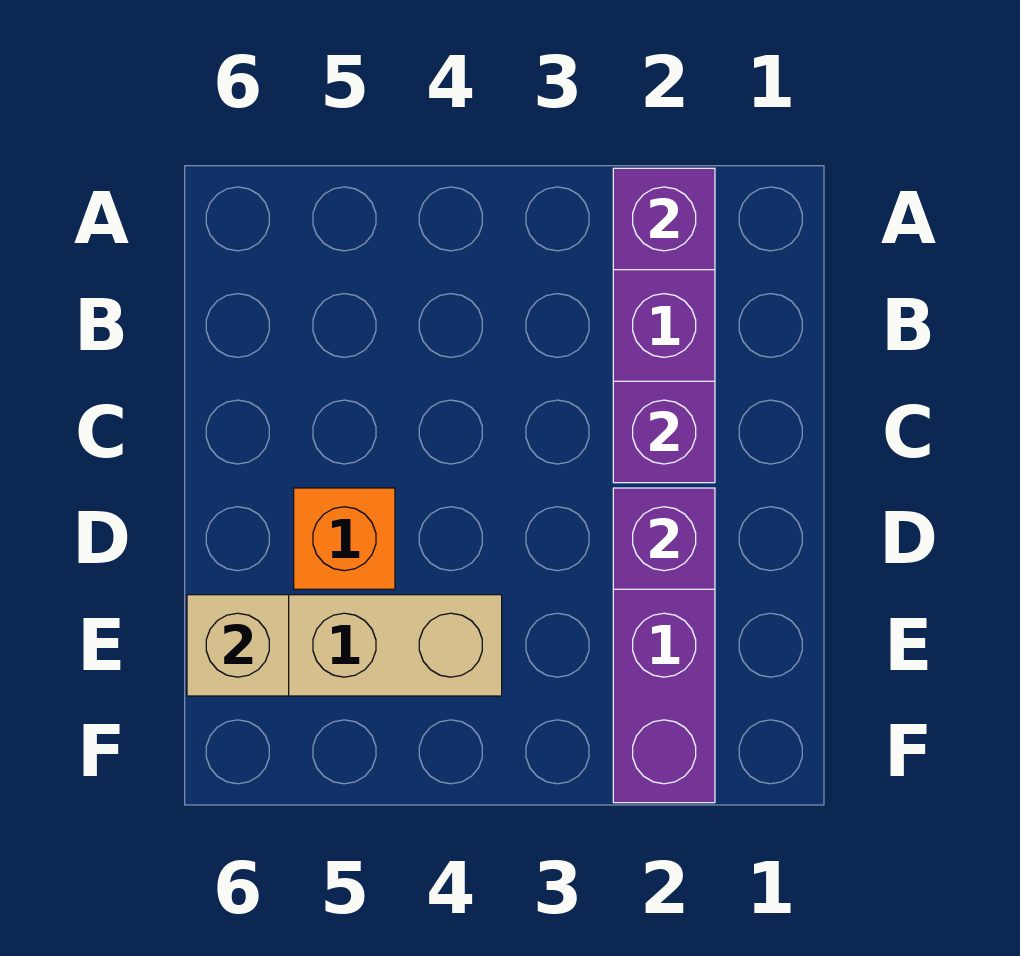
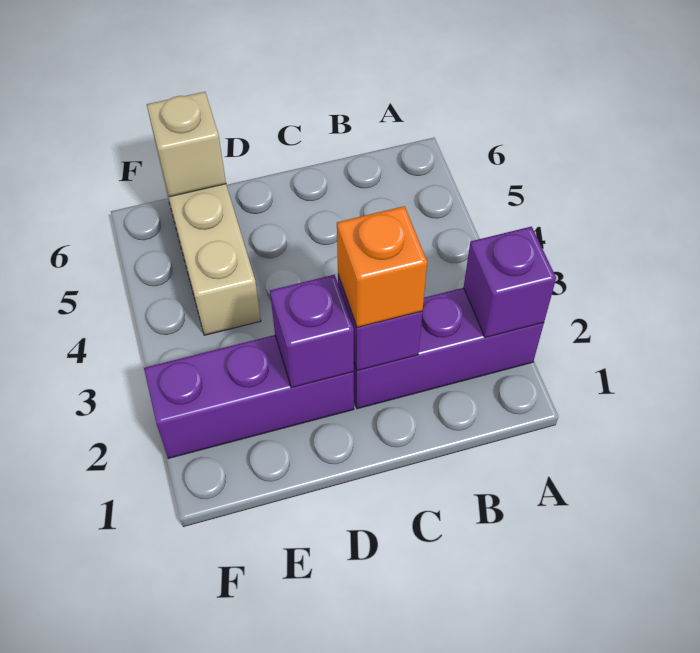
orange brick D5 level 1 -> orange brick C2 level 3

